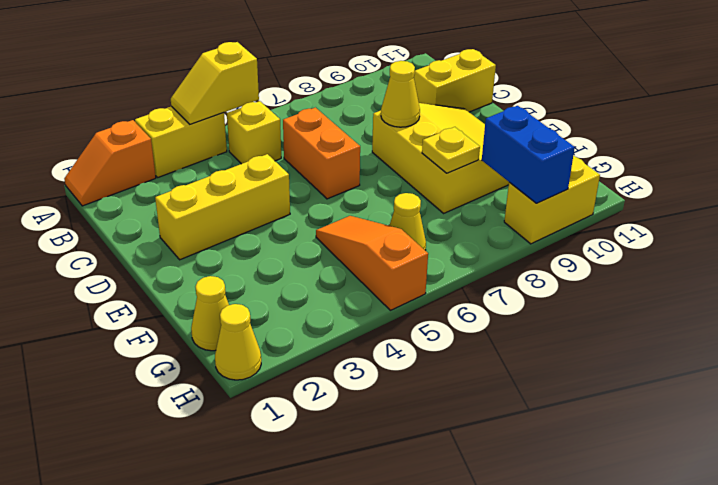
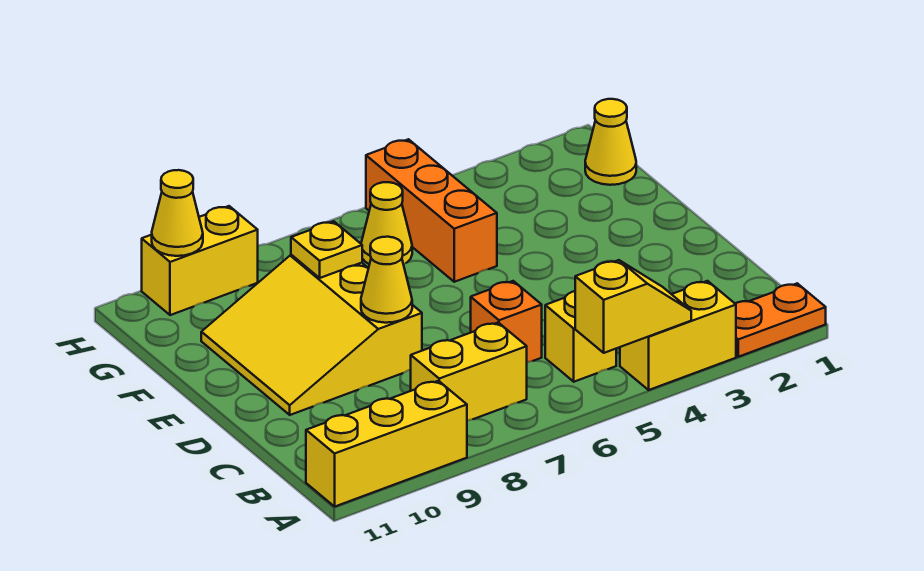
orange slope A1:A2 level 1 top 2 -> orange plate A1:A2 level 1
orange brick C6:D6 level 1 -> orange brick C6 level 1
yellow brick C10:C11 level 1 -> yellow brick B7:B8 level 1
yellow brick D2:D4 level 1 -> yellow brick A9:A11 level 1
orange slope F5:H5 level 1 top H -> orange brick F5:H5 level 1
blue brick G9:H9 level 2 -> none
yellow cone H1 level 1 -> yellow cone H10 level 2

